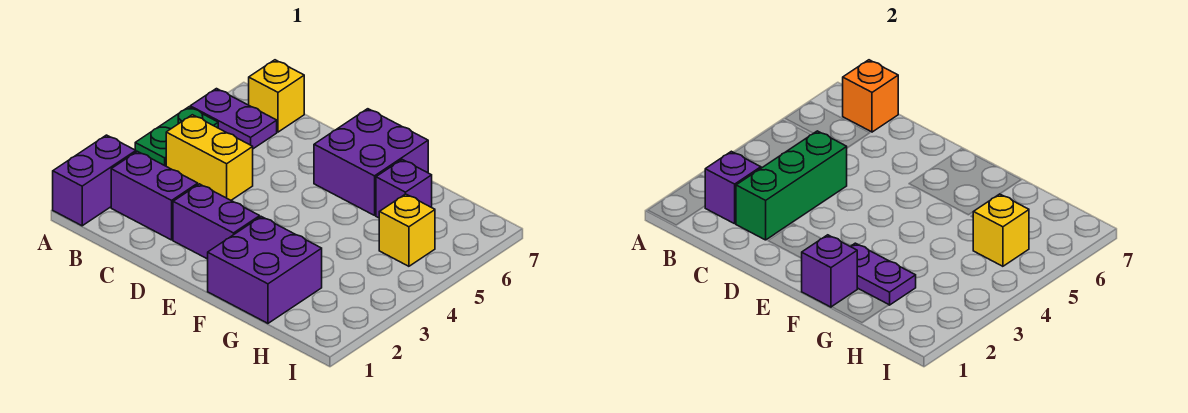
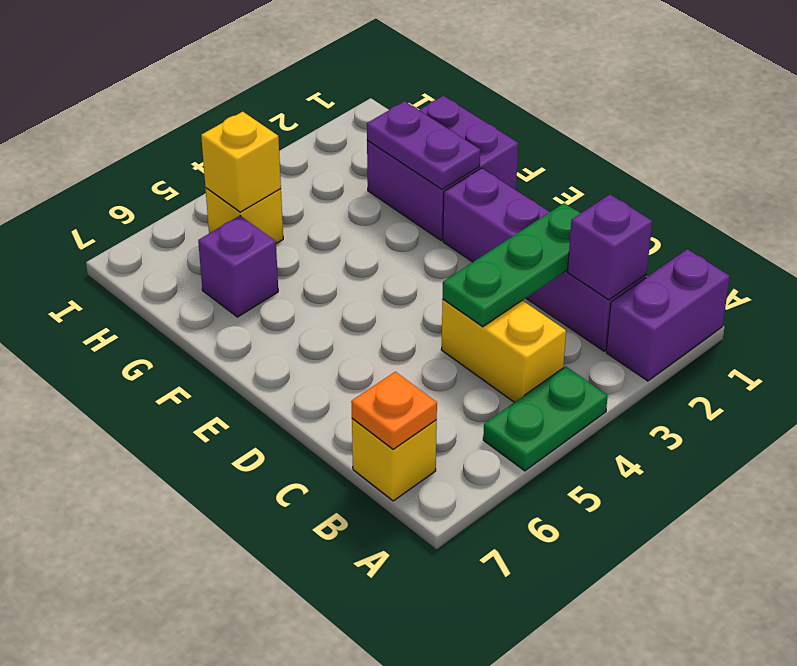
purple plate A6:B6 level 1 -> none
orange brick B7 level 2 -> orange plate B7 level 2
green brick C2:C4 level 2 -> green plate C2:C4 level 2
purple brick E6:F7 level 1 -> none
purple brick F1 level 2 -> none

